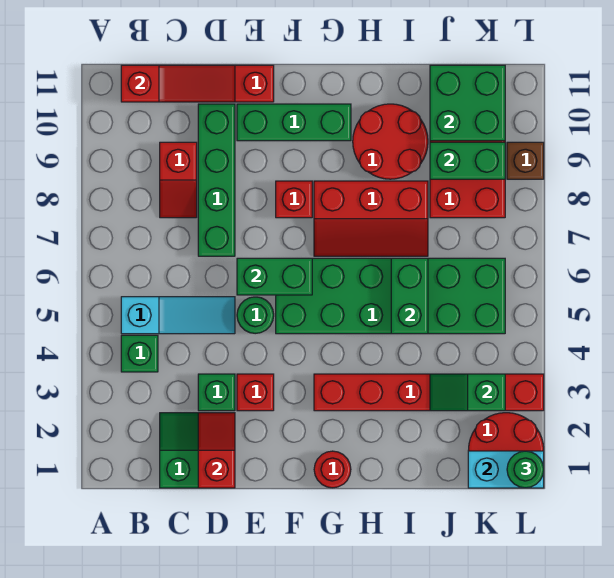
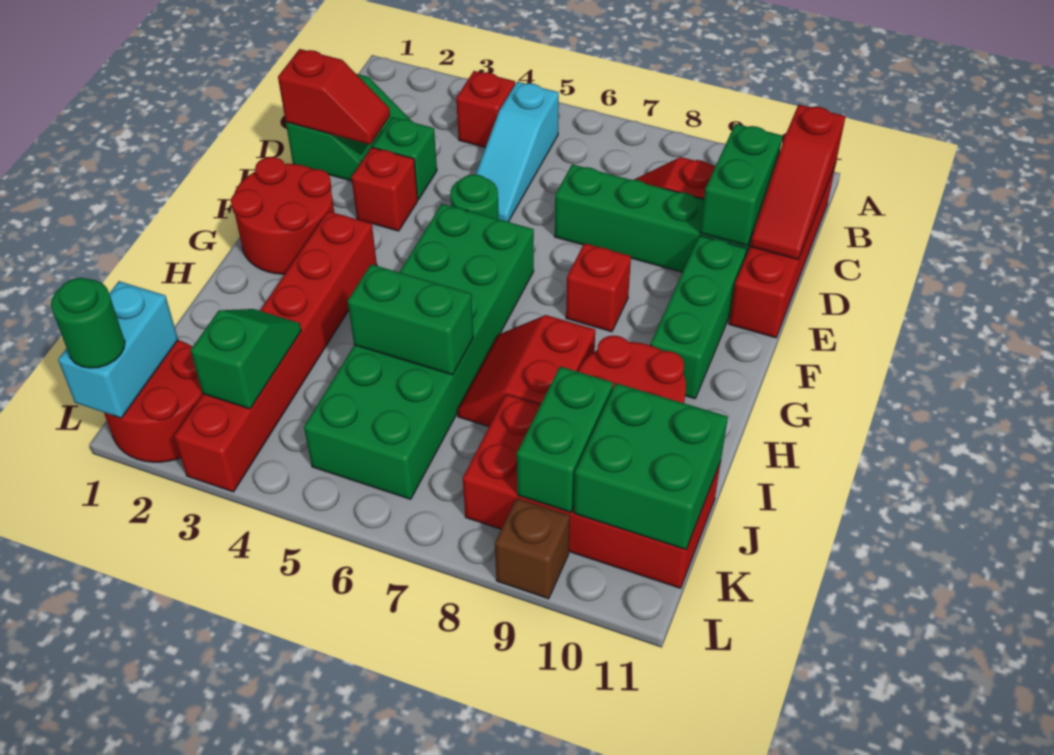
green brick B4 level 1 -> red brick B4 level 1
green brick E6:F6 level 2 -> green brick C10:D10 level 2
red round brick G1 level 1 -> red round brick F1:G2 level 1
red slope G7:I8 level 1 top 8 -> red slope H7:I8 level 1 top 8

